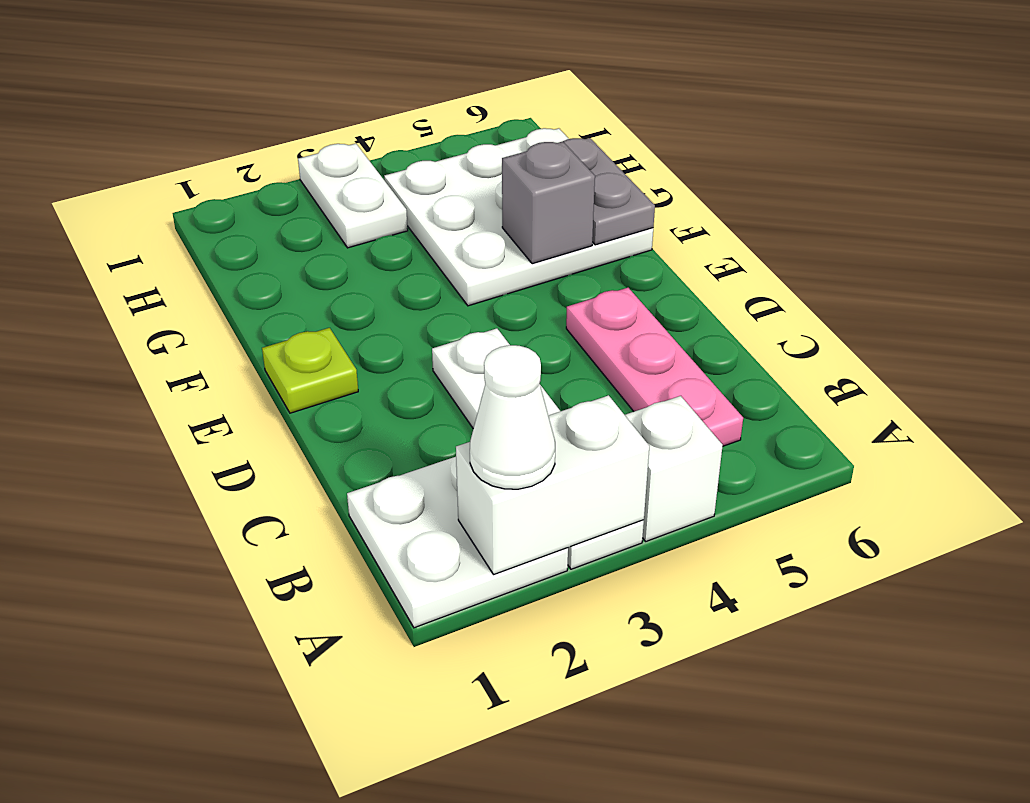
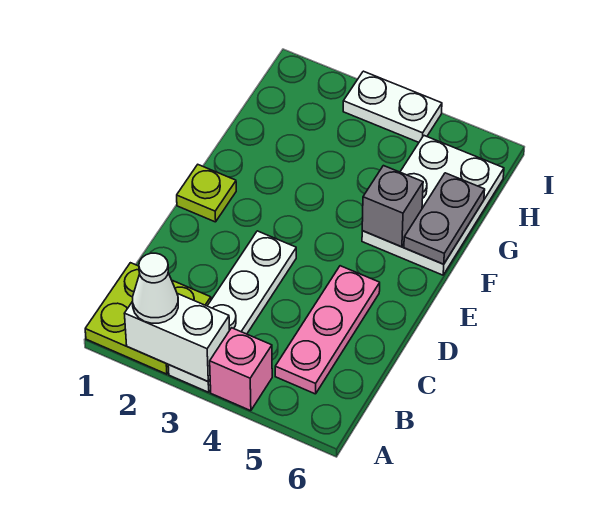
white plate A1:B2 level 1 -> lime plate A1:B2 level 1
white brick A4 level 1 -> pink brick A4 level 1
white plate F4:H6 level 1 -> white plate F5:H6 level 1
white plate H3:I3 level 1 -> white plate I3:I4 level 1

